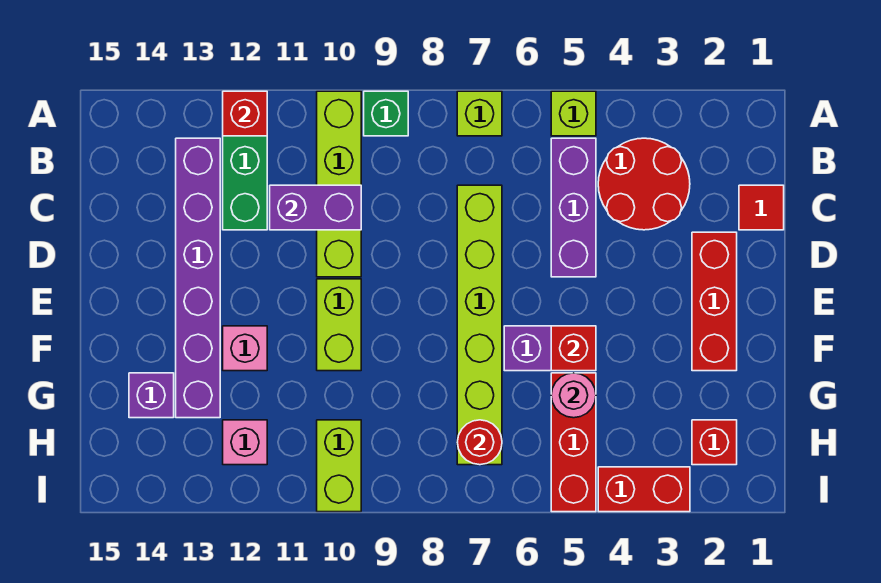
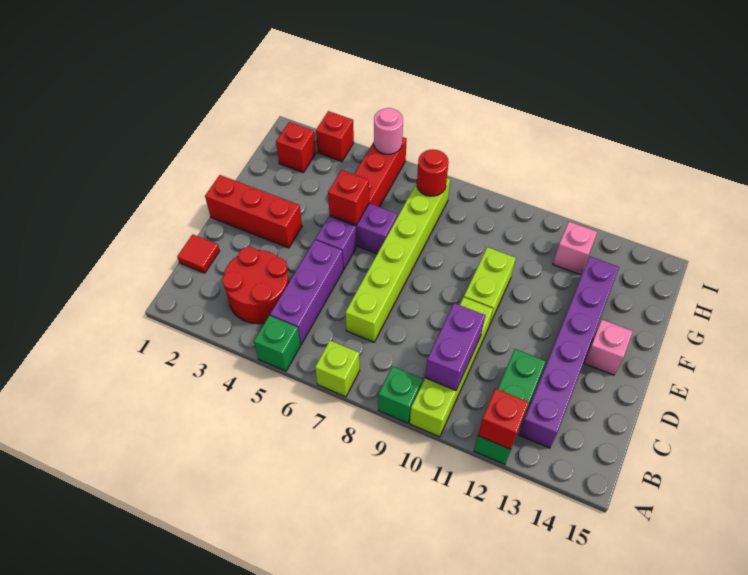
lime brick A5 level 1 -> green brick A5 level 1
purple brick C10:C11 level 2 -> purple brick B10:C10 level 2
red brick D2:F2 level 1 -> red brick E1:E3 level 1
pink brick F12 level 1 -> pink brick E14 level 1
pink round brick G5 level 2 -> pink round brick I5 level 2
purple brick G14 level 1 -> purple brick E5 level 1
lime brick H10:I10 level 1 -> none
red brick I3:I4 level 1 -> red brick I3 level 1

